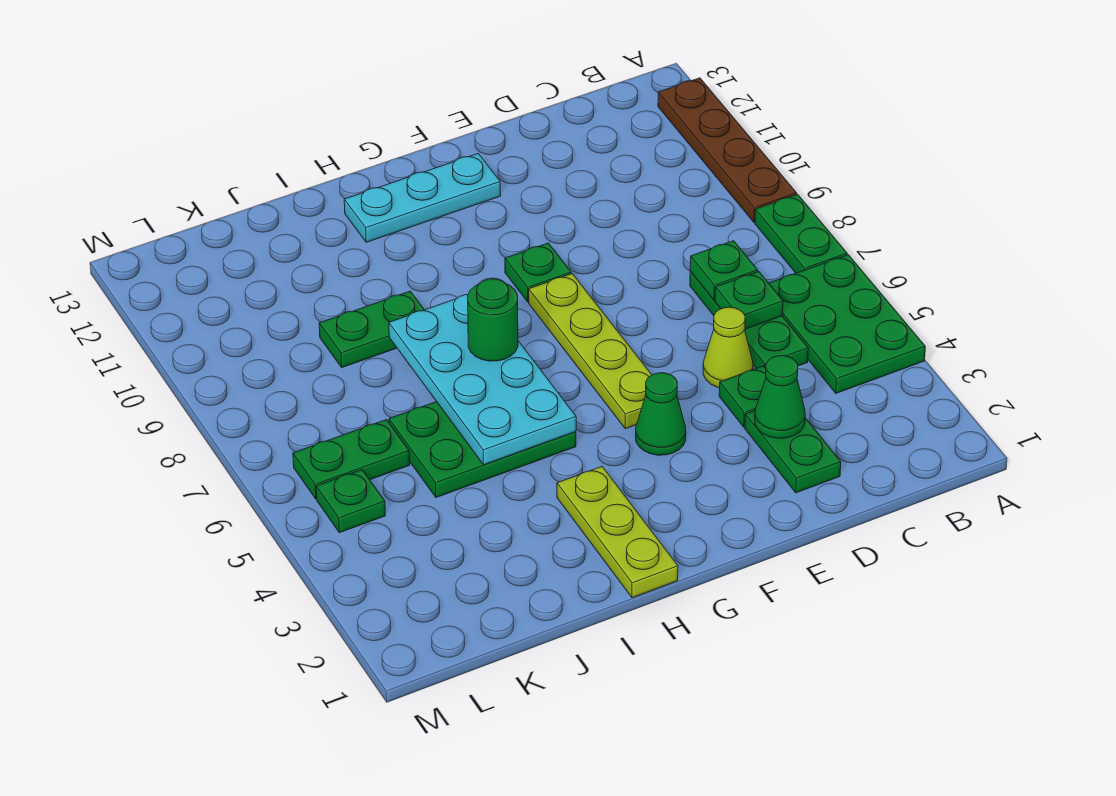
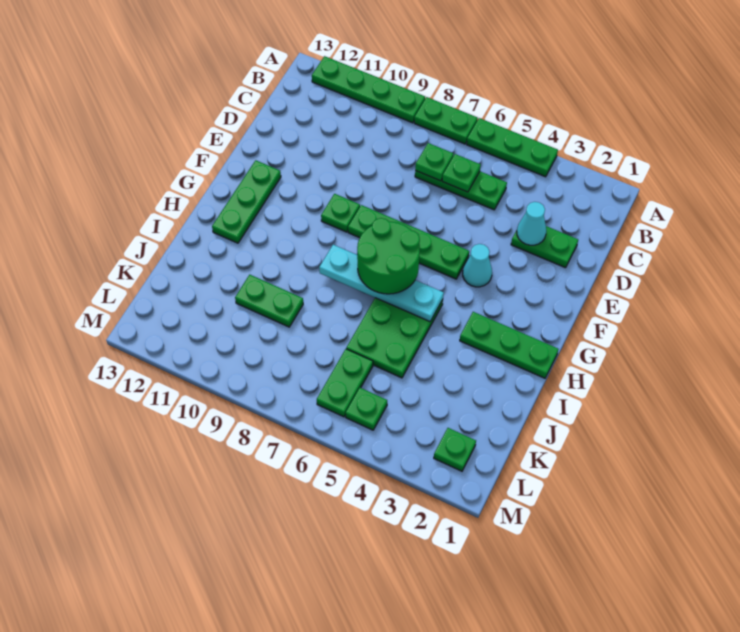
green plate A4:B6 level 1 -> green plate A4:A6 level 1
brown plate A9:A12 level 1 -> green plate A9:A12 level 1
green cone D3 level 2 -> cyan cone D3 level 2
green plate D4 level 1 -> green plate L2 level 1
lime cone D5 level 1 -> none
green cone F4 level 1 -> cyan cone F4 level 1
lime plate F5:F8 level 1 -> green plate F5:F8 level 1
cyan plate F12:H12 level 1 -> green plate F12:H12 level 1
lime plate H1:H3 level 1 -> green plate H1:H3 level 1
cyan plate H5:I8 level 2 -> cyan plate H5:H8 level 2
green round brick H7 level 3 -> green round brick G6:H7 level 3
green plate I9:J9 level 1 -> green plate J9:J10 level 1

